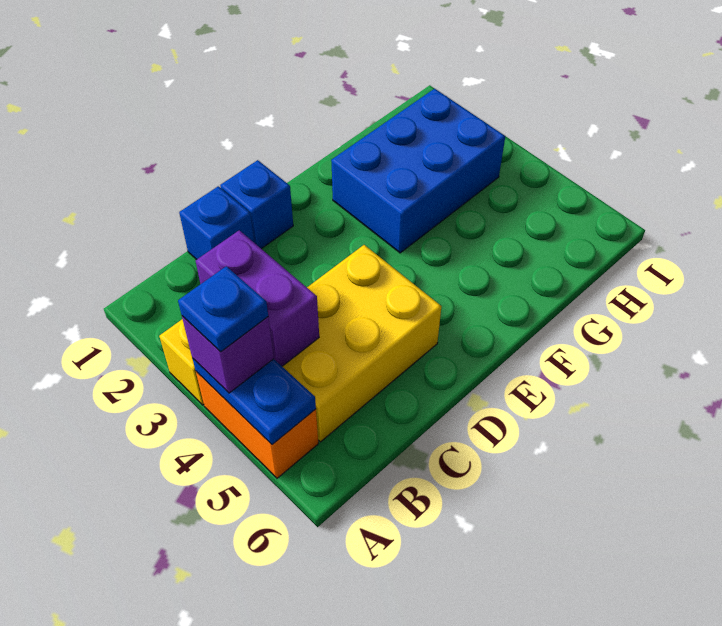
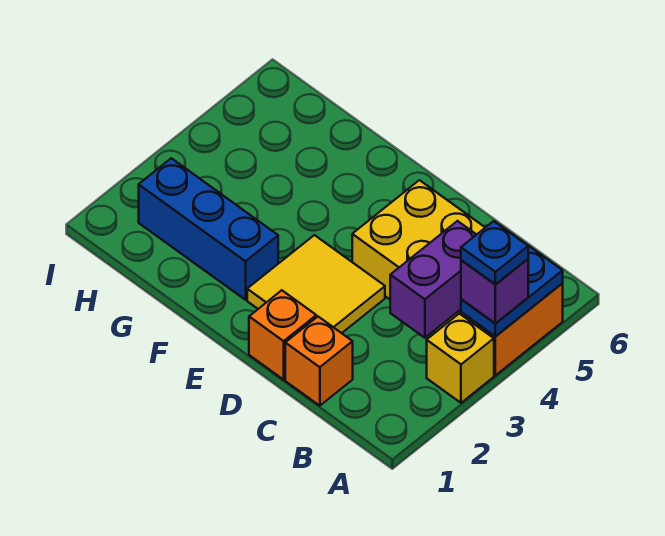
blue brick C1 level 1 -> orange brick C1 level 1
blue brick D1 level 1 -> orange brick D1 level 1
none -> yellow tile D2:E3 level 1
blue brick F2:H3 level 1 -> blue brick F2:H2 level 1

